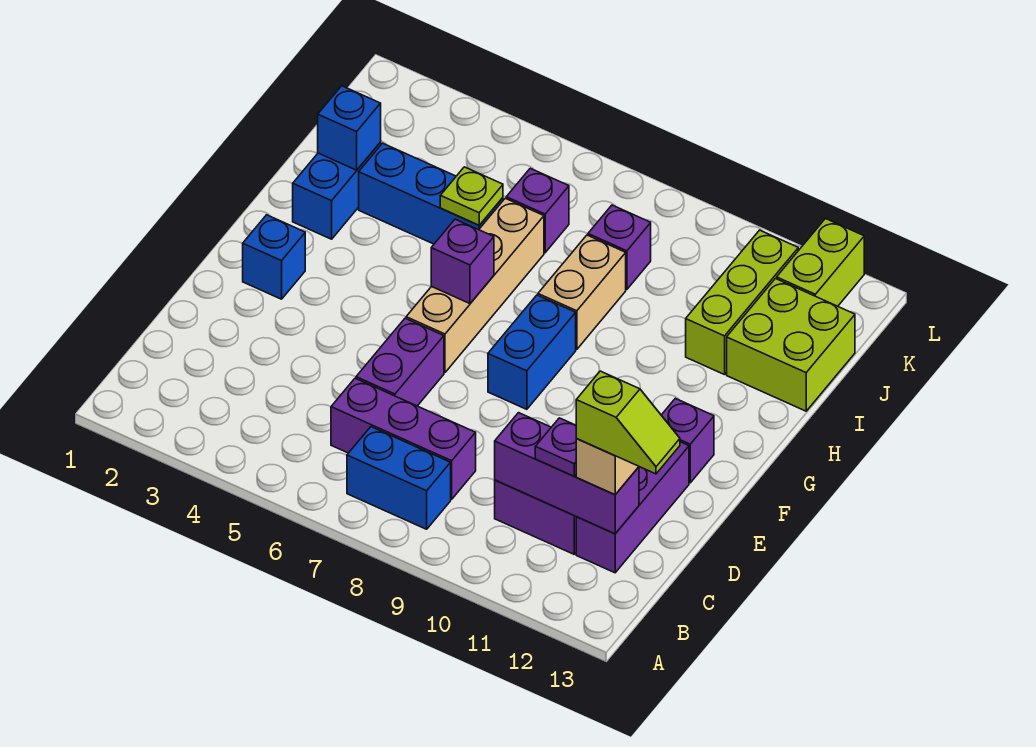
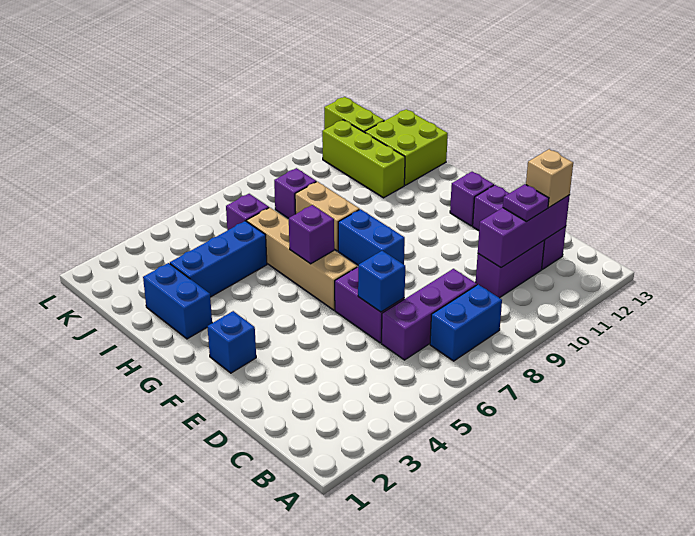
lime slope C12:C13 level 4 top 12 -> none
blue brick I2 level 2 -> blue brick D6 level 2
lime plate I5 level 2 -> none

